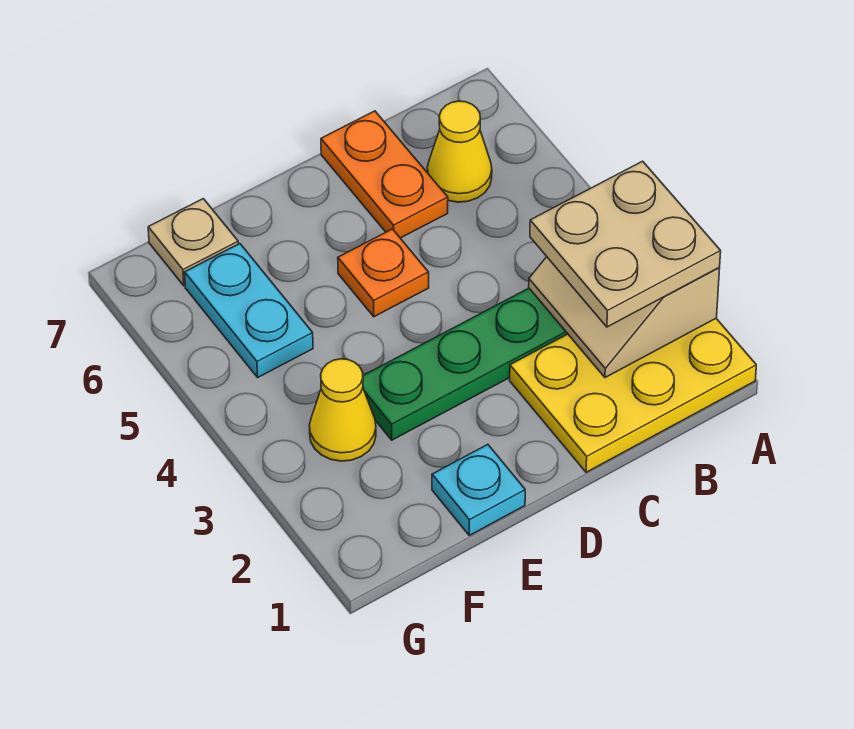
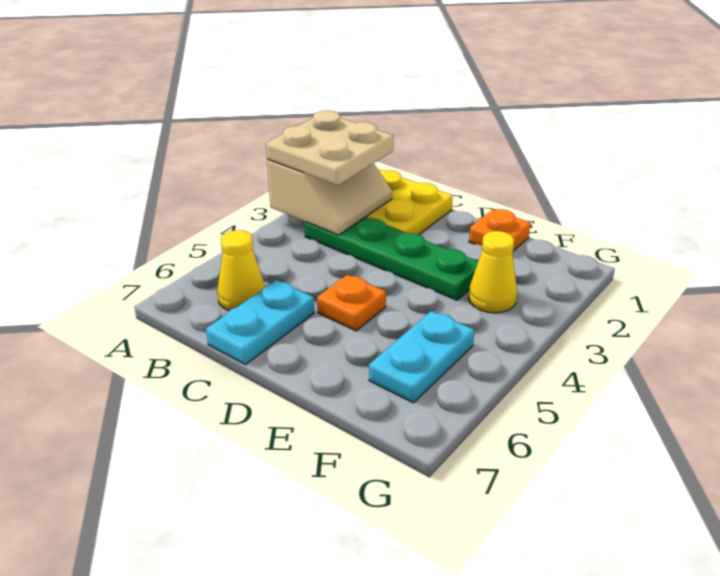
orange plate C6:C7 level 1 -> cyan plate C6:C7 level 1
cyan plate E1 level 1 -> orange plate E1 level 1
tan plate F7 level 1 -> none

